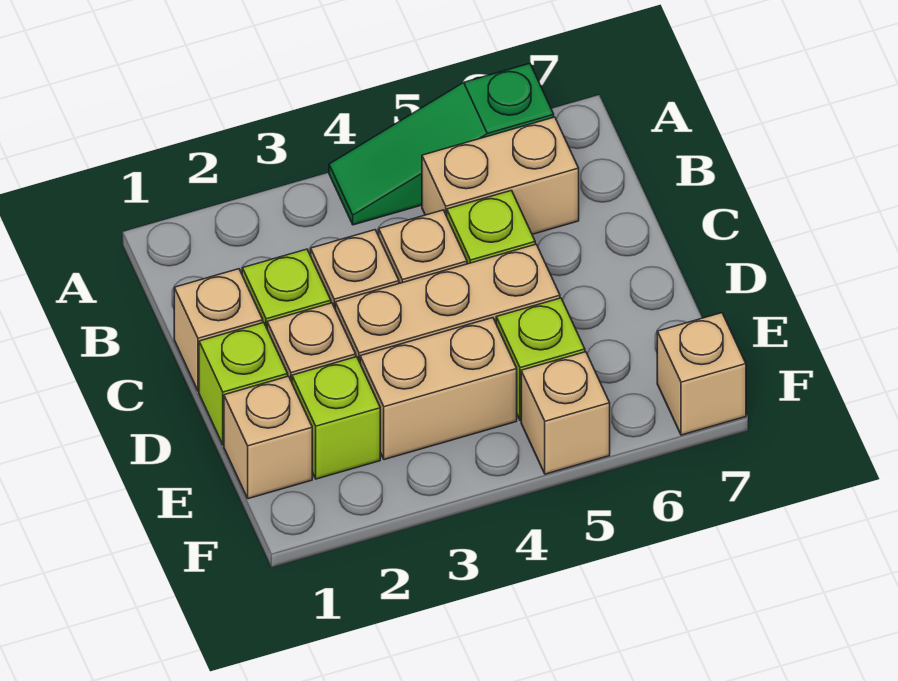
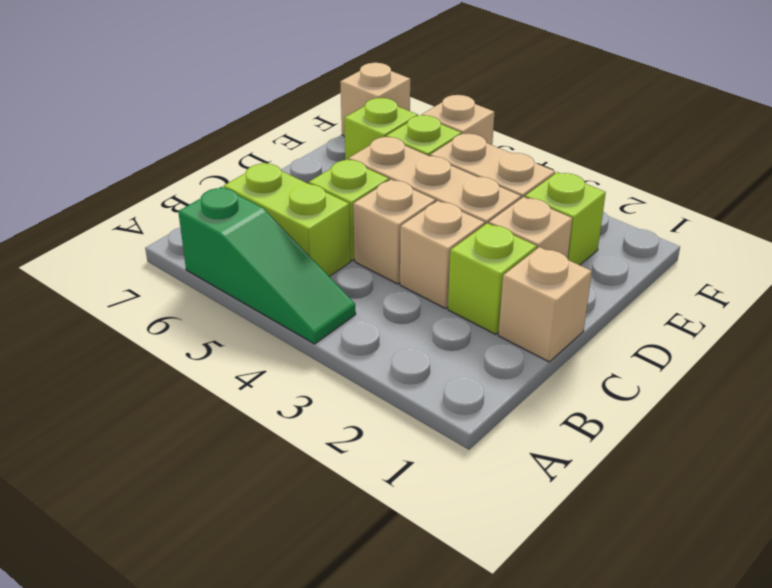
tan brick B5:B6 level 1 -> lime brick B5:B6 level 1
lime brick D1 level 1 -> lime brick E6 level 1
tan brick E1 level 1 -> none

